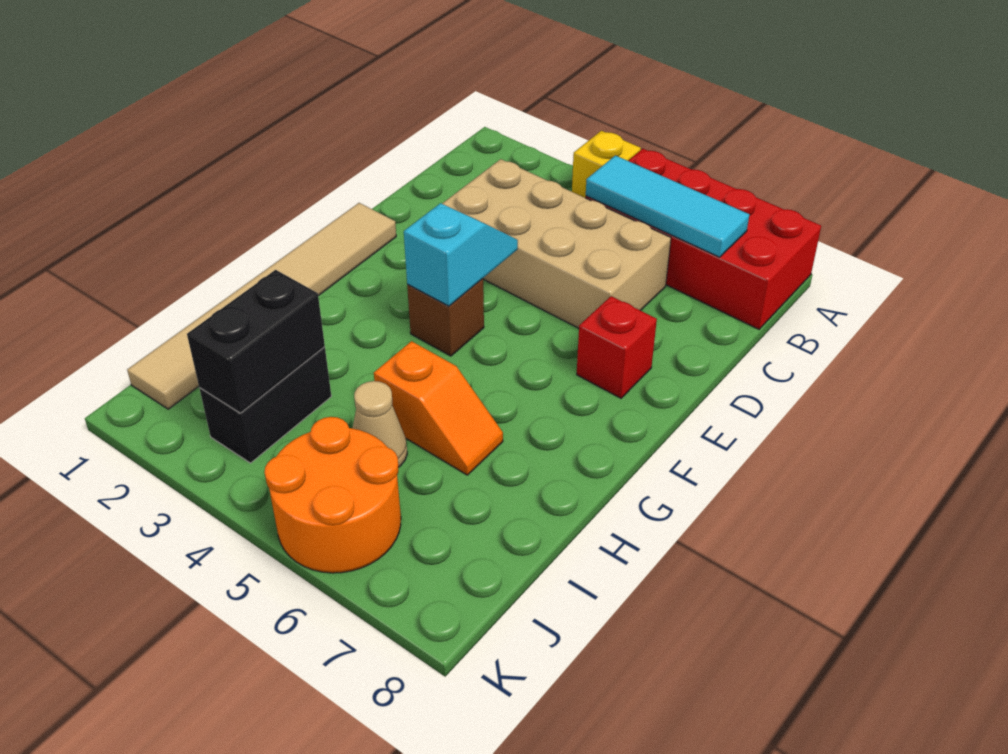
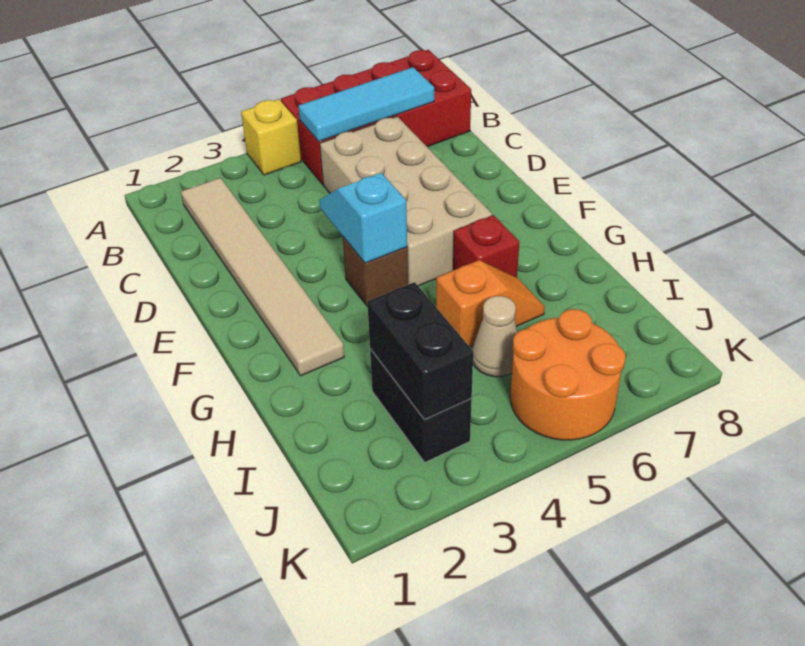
tan brick C3:D6 level 1 -> tan brick C5:F6 level 1
tan tile E1:J1 level 1 -> tan tile B2:G2 level 1
red brick E7 level 1 -> red brick G6 level 1

